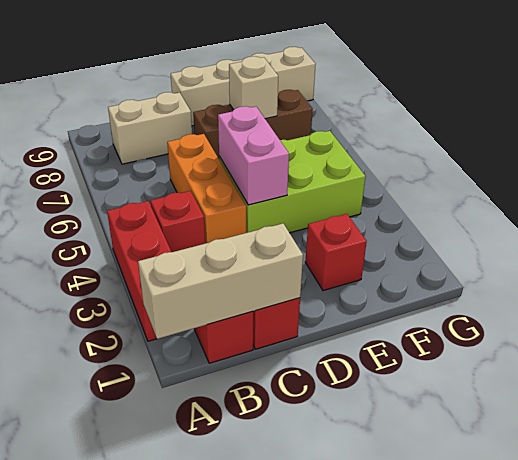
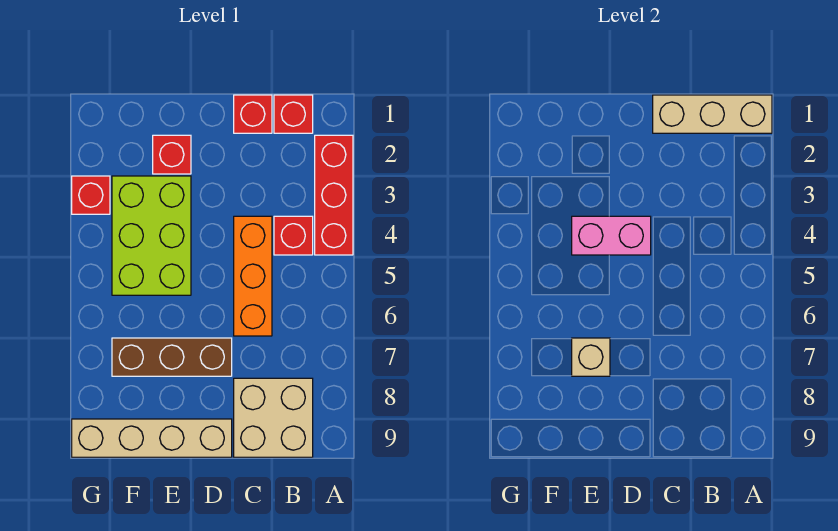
tan brick B8:C8 level 1 -> tan brick B8:C9 level 1
lime brick D4:F5 level 1 -> lime brick E3:F5 level 1
pink brick D4:D5 level 2 -> pink brick D4:E4 level 2
none -> red brick G3 level 1

